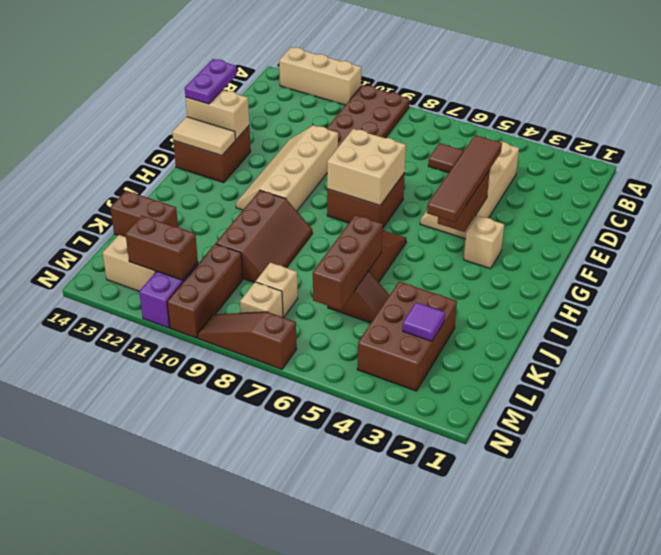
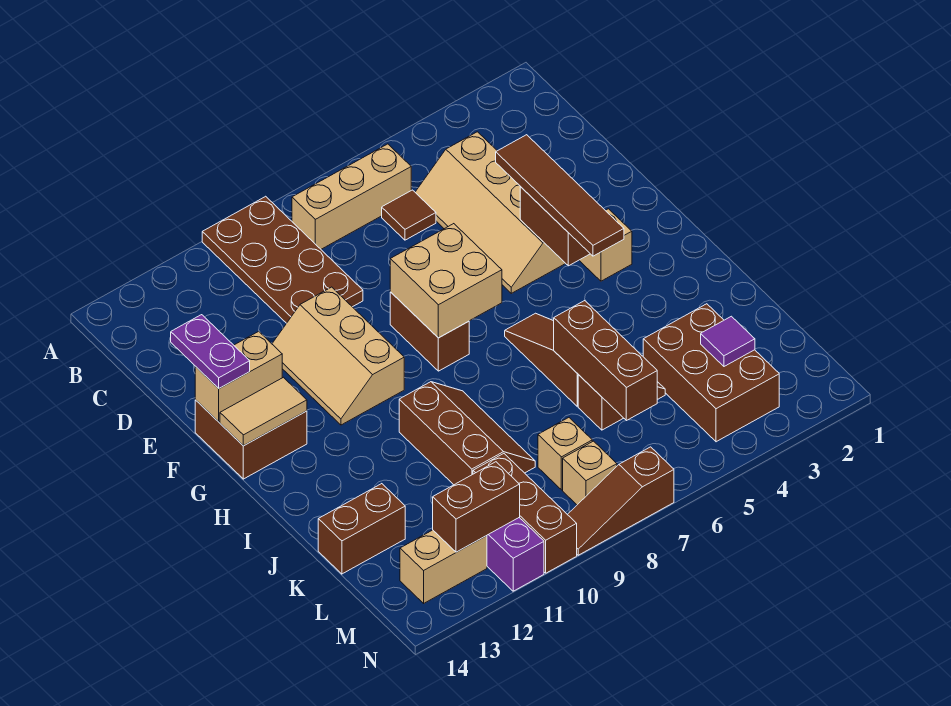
tan brick A11:A13 level 1 -> tan brick B6:B8 level 1
tan slope E10:H11 level 1 top 10 -> tan slope E10:G11 level 1 top 10
brown brick F7:G8 level 1 -> brown brick F8:G8 level 1

